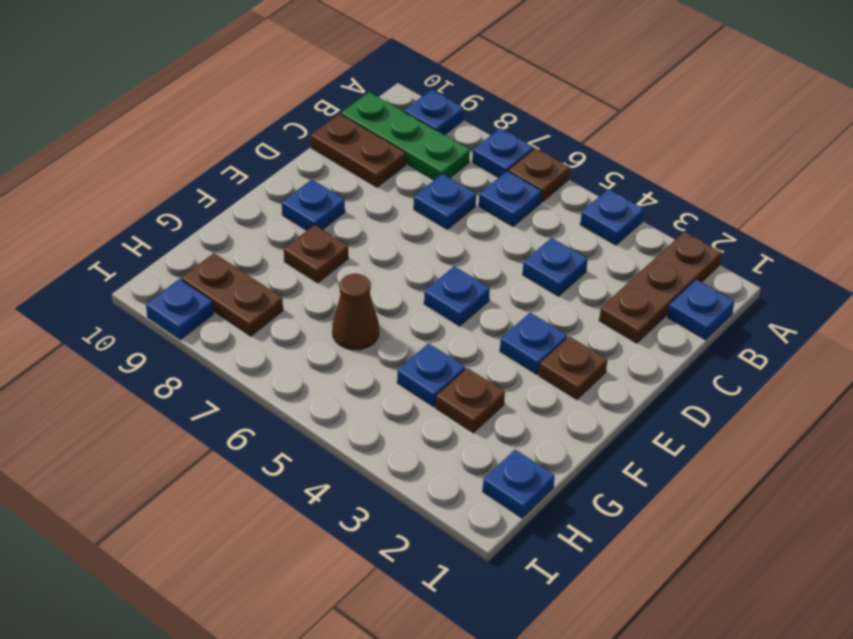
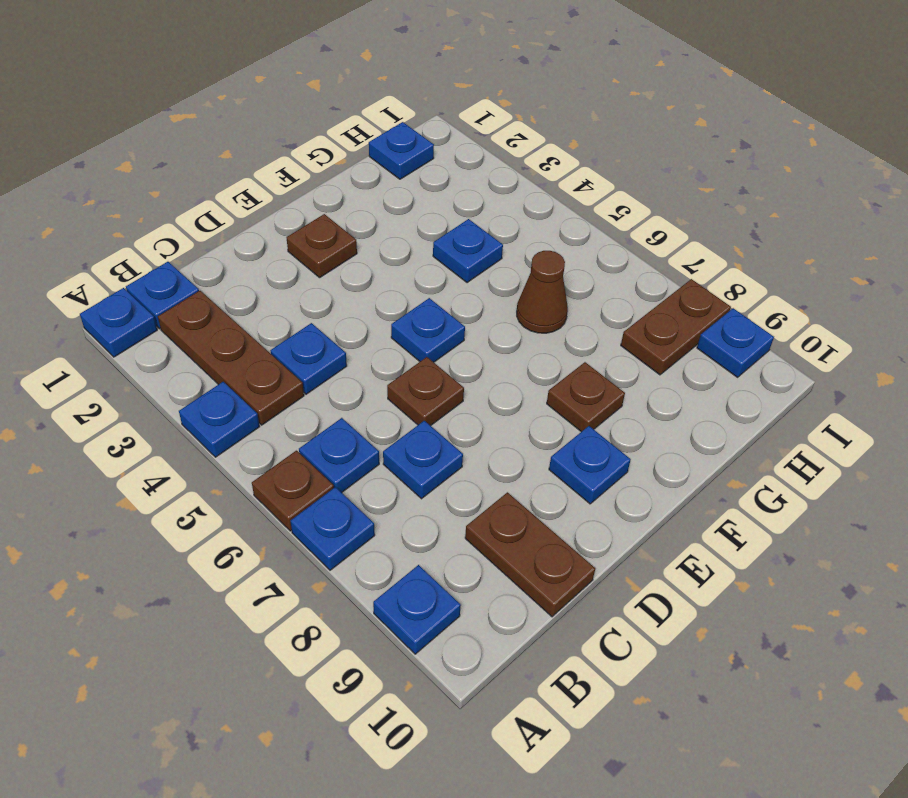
brown plate A2:C2 level 1 -> brown plate B2:B4 level 1
green plate B8:B10 level 1 -> none
blue plate E3 level 1 -> blue plate A1 level 1
brown plate G3 level 1 -> brown plate D6 level 1
brown plate H8:H9 level 1 -> brown plate H8:I8 level 1

